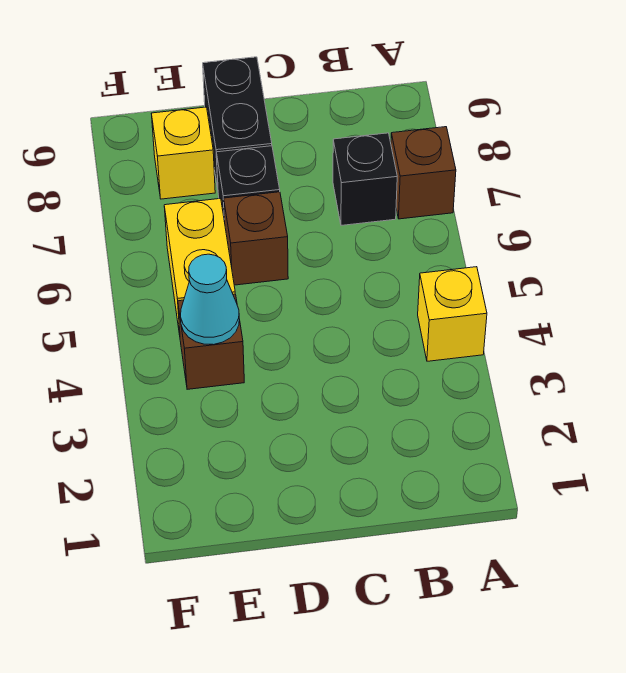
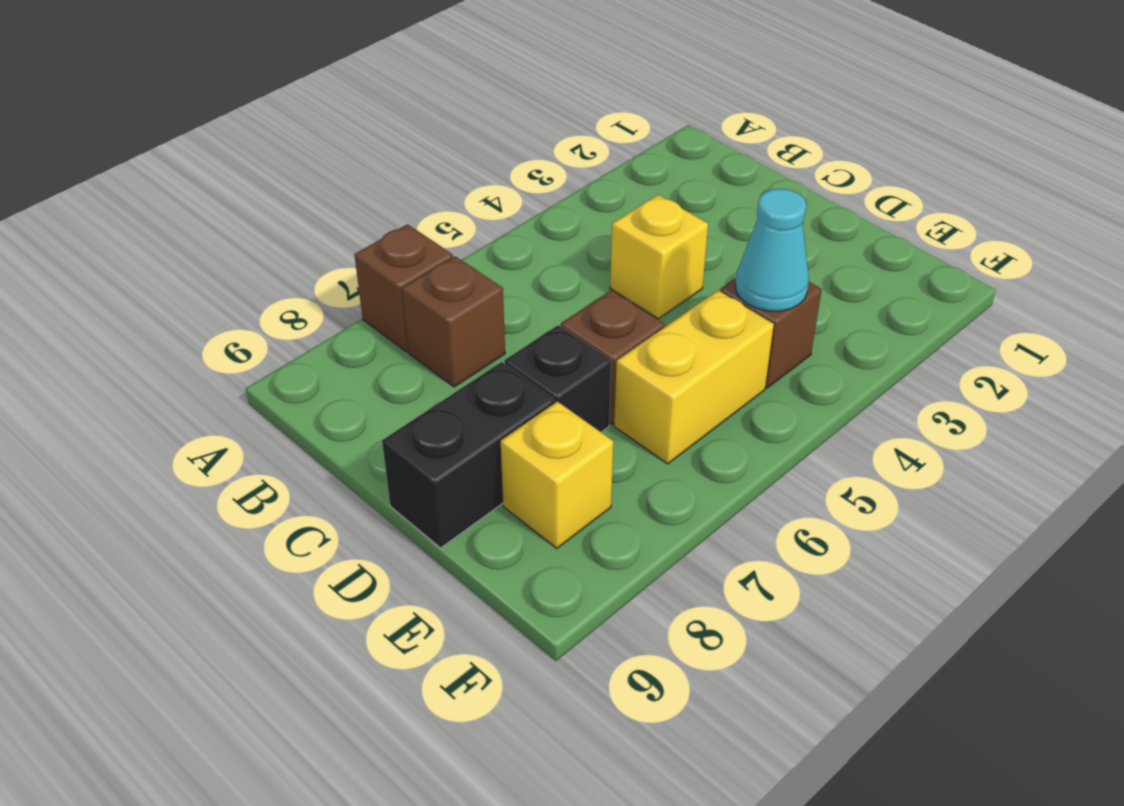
yellow brick A4 level 1 -> yellow brick C4 level 1
black brick B7 level 1 -> brown brick B7 level 1

